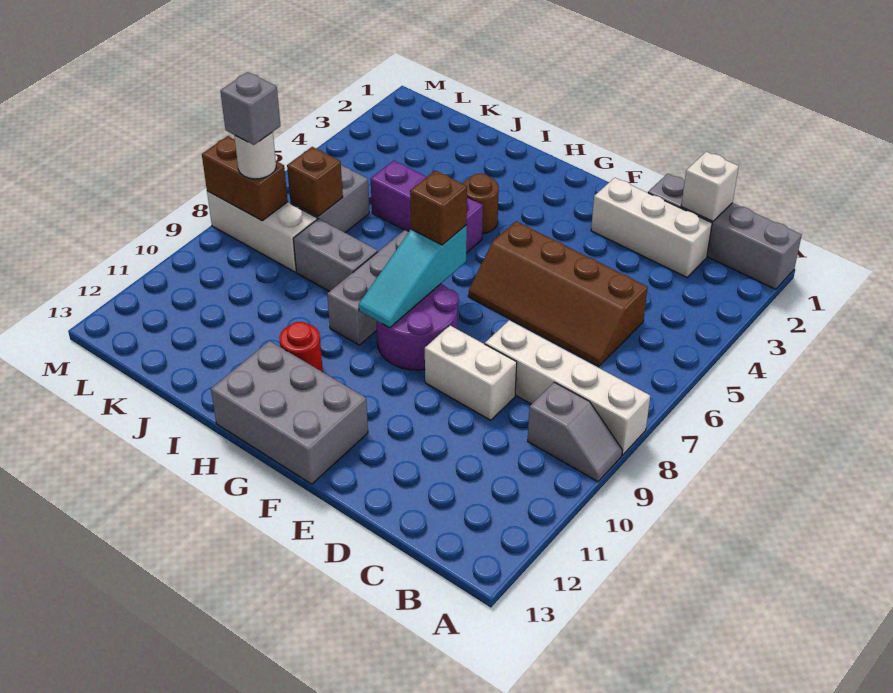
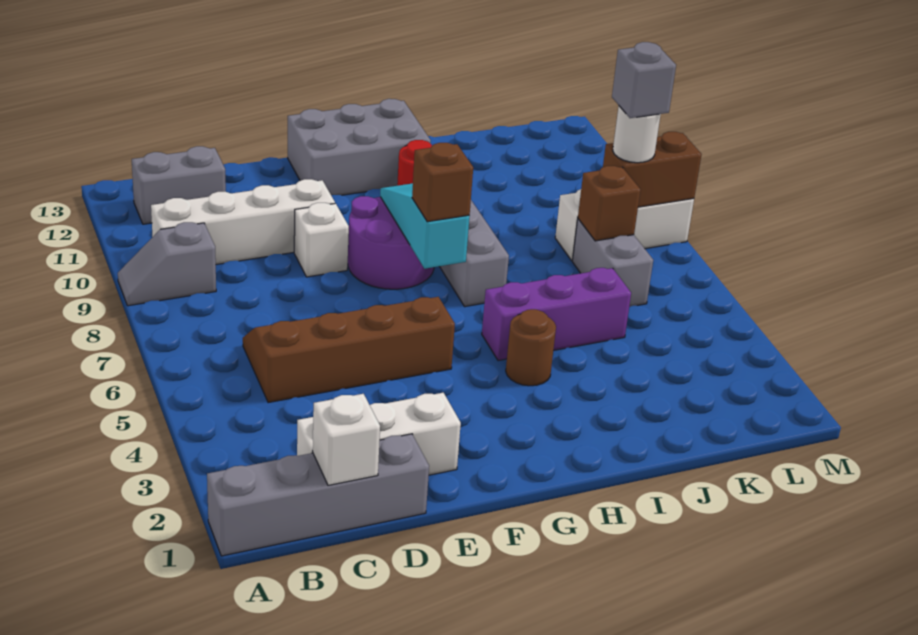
white brick A8:D8 level 1 -> white brick B10:E10 level 1
white brick D9:E9 level 1 -> white brick E9 level 1
grey brick I8:J8 level 1 -> grey brick B12:C12 level 1

